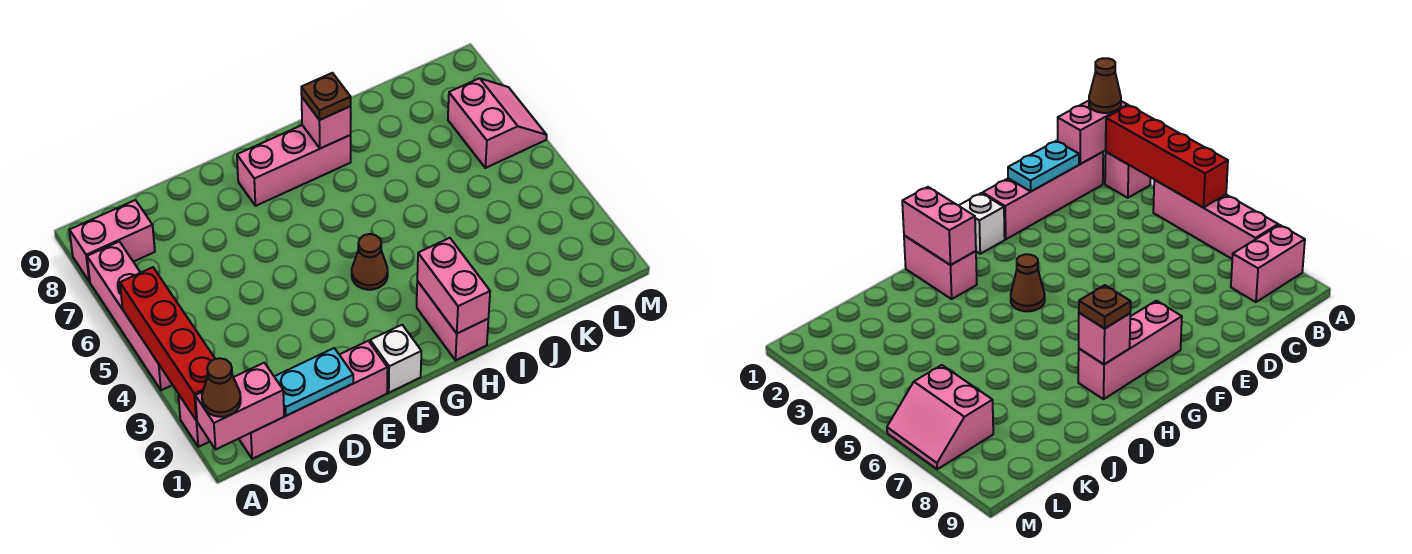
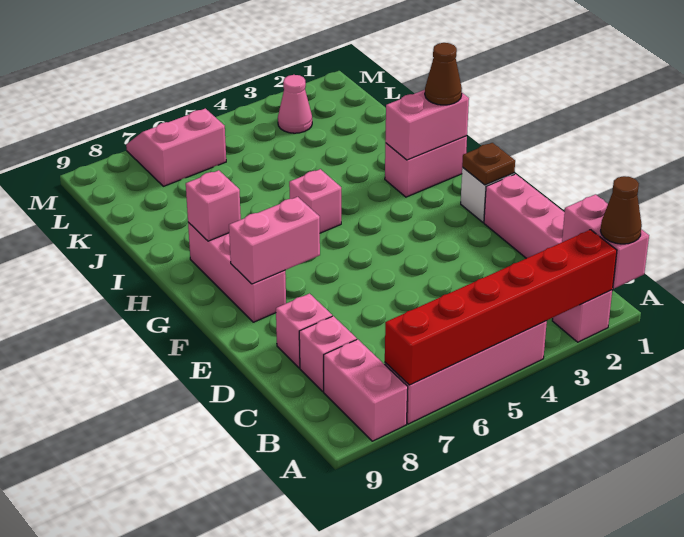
red brick A2:A5 level 2 -> red brick A2:A7 level 2
cyan plate C1:D1 level 2 -> none
none -> pink brick C8 level 1
none -> pink brick D8 level 1
none -> pink brick F7:F8 level 2
brown cone G4 level 1 -> brown cone H1 level 3
none -> pink brick H5 level 1
brown plate H8 level 3 -> brown plate F1 level 2
none -> pink cone L3 level 1

